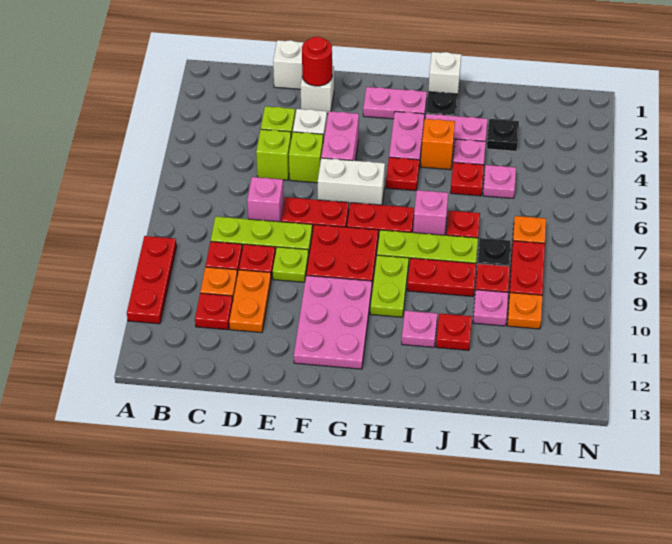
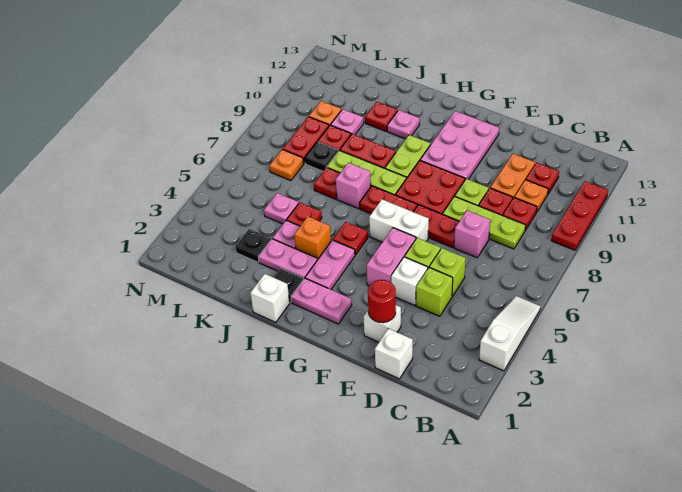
none -> white slope A3:A5 level 1 top 3

